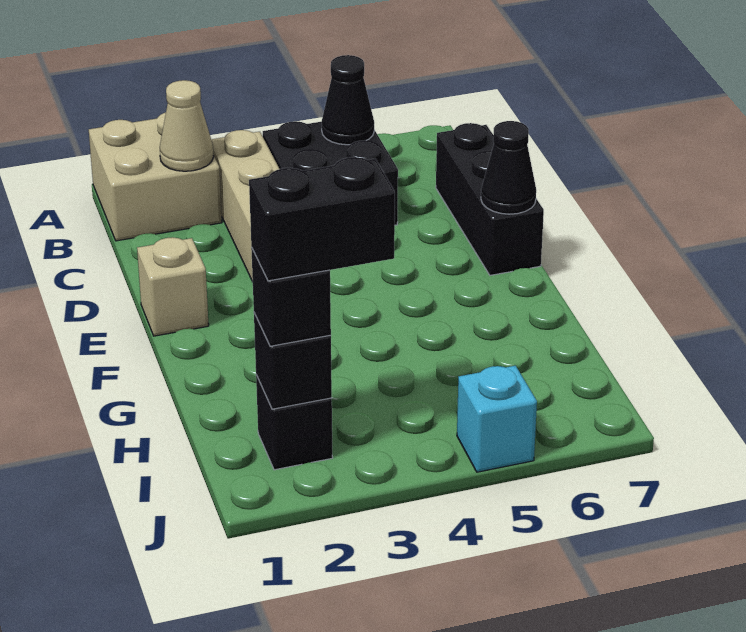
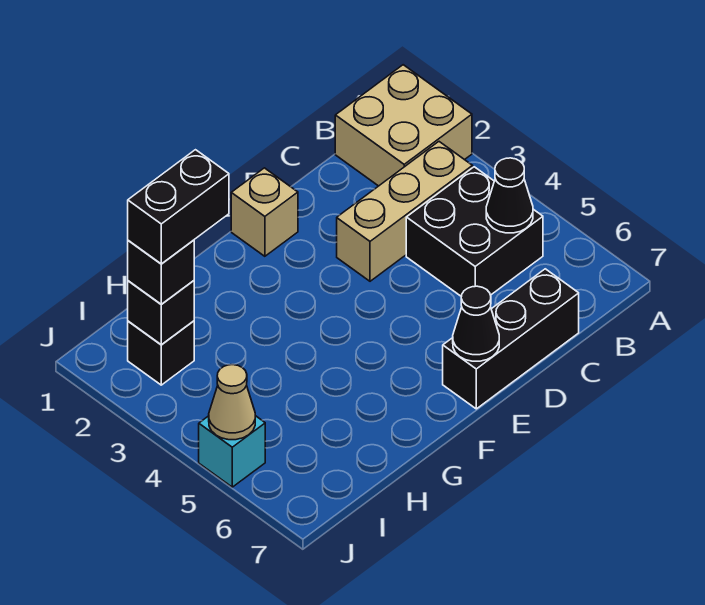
tan cone B2 level 2 -> tan cone J5 level 2
black brick I2:I3 level 4 -> black brick H2:I2 level 4

